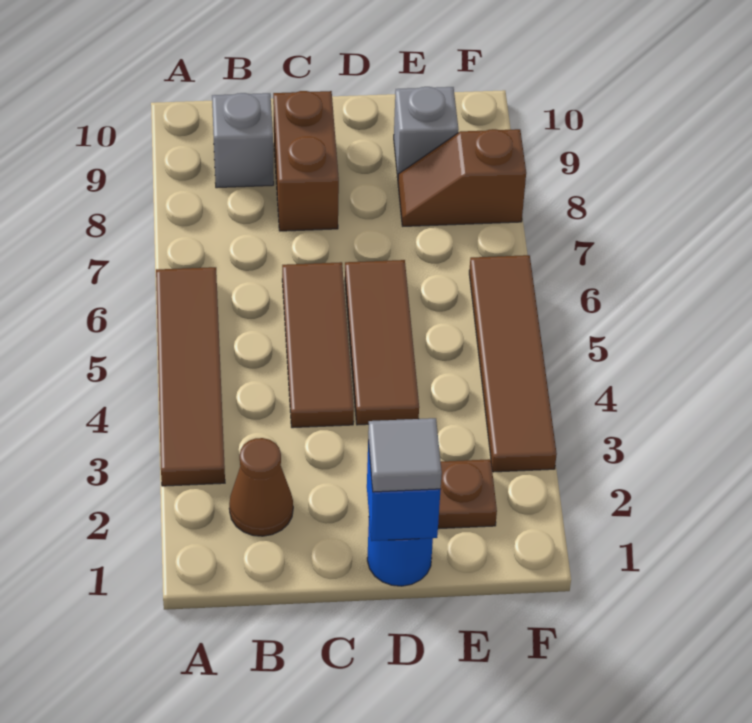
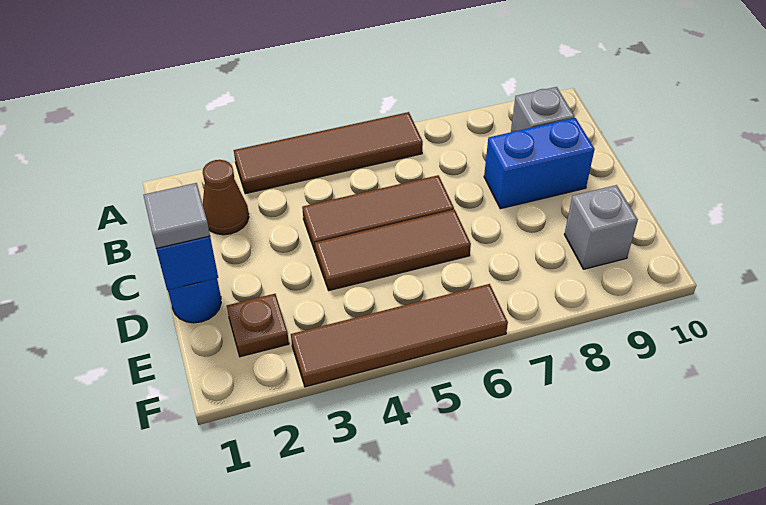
brown brick C8:C9 level 1 -> blue brick C8:C9 level 1
brown slope E8:F8 level 1 top F -> none

